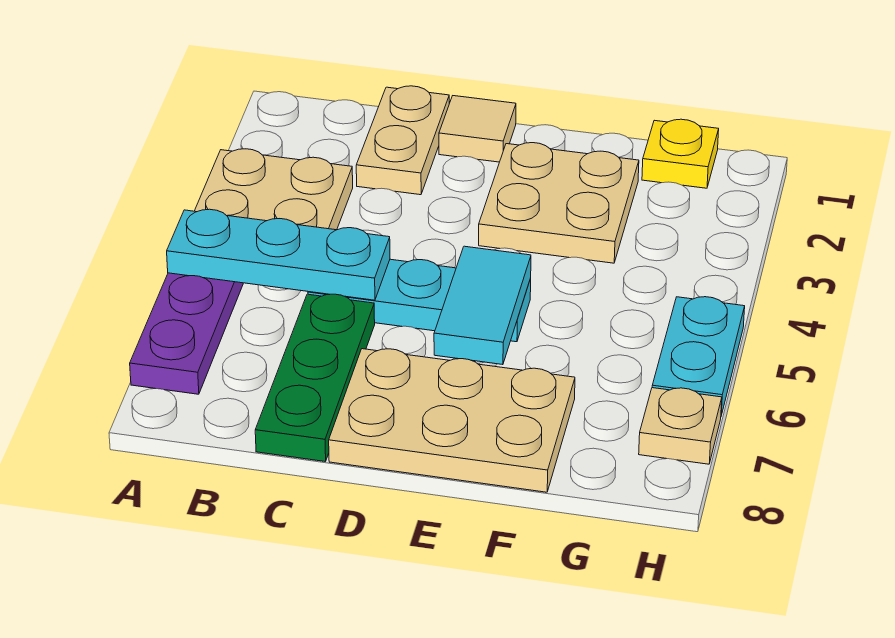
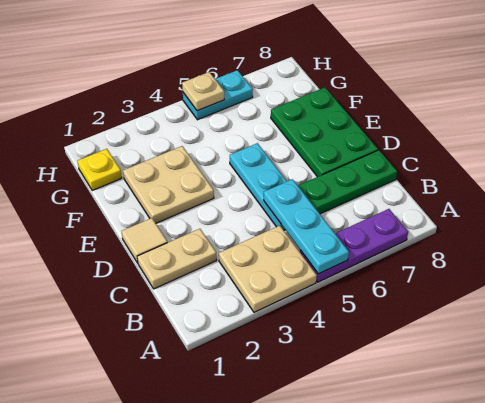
tan plate D7:F8 level 1 -> green plate D7:F8 level 1
cyan tile E5:E6 level 2 -> none
tan plate H7 level 1 -> tan plate H5 level 2

